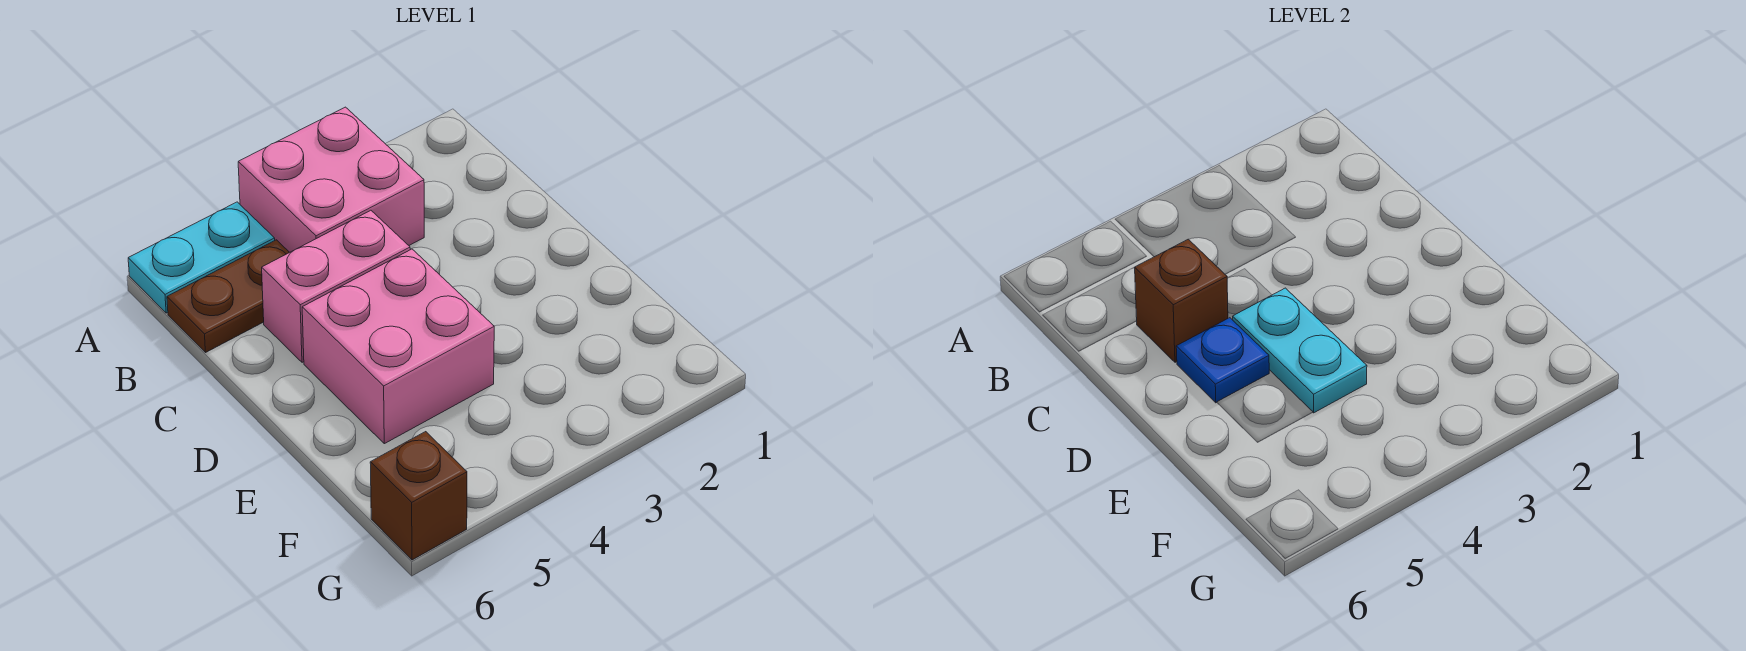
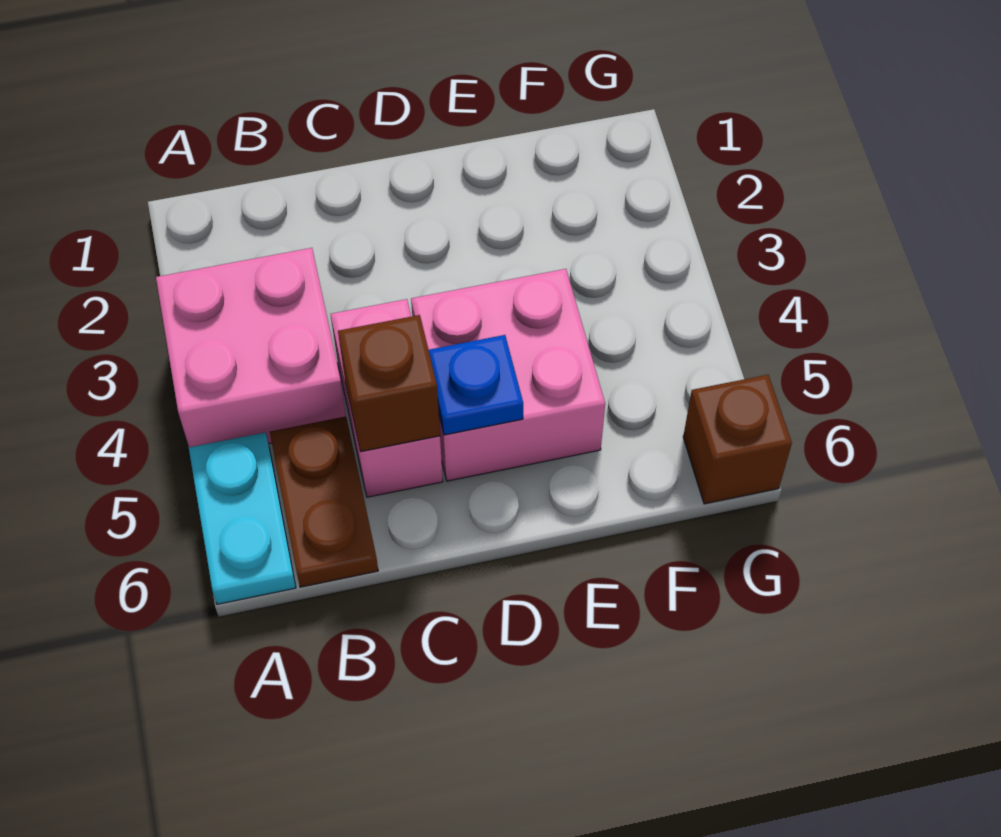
cyan plate D4:E4 level 2 -> none

